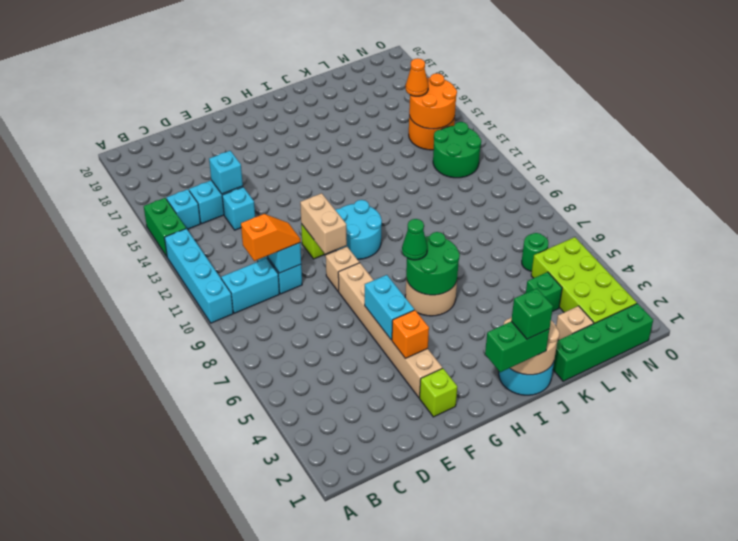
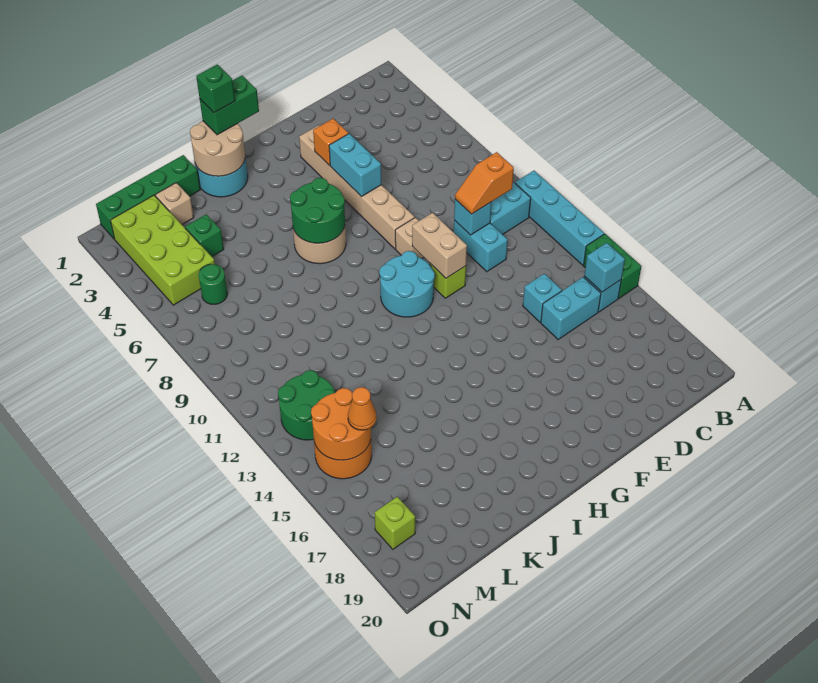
cyan brick D15 level 2 -> cyan brick B15 level 2
lime brick F2 level 1 -> lime brick N18 level 1
green cone H7 level 3 -> none

